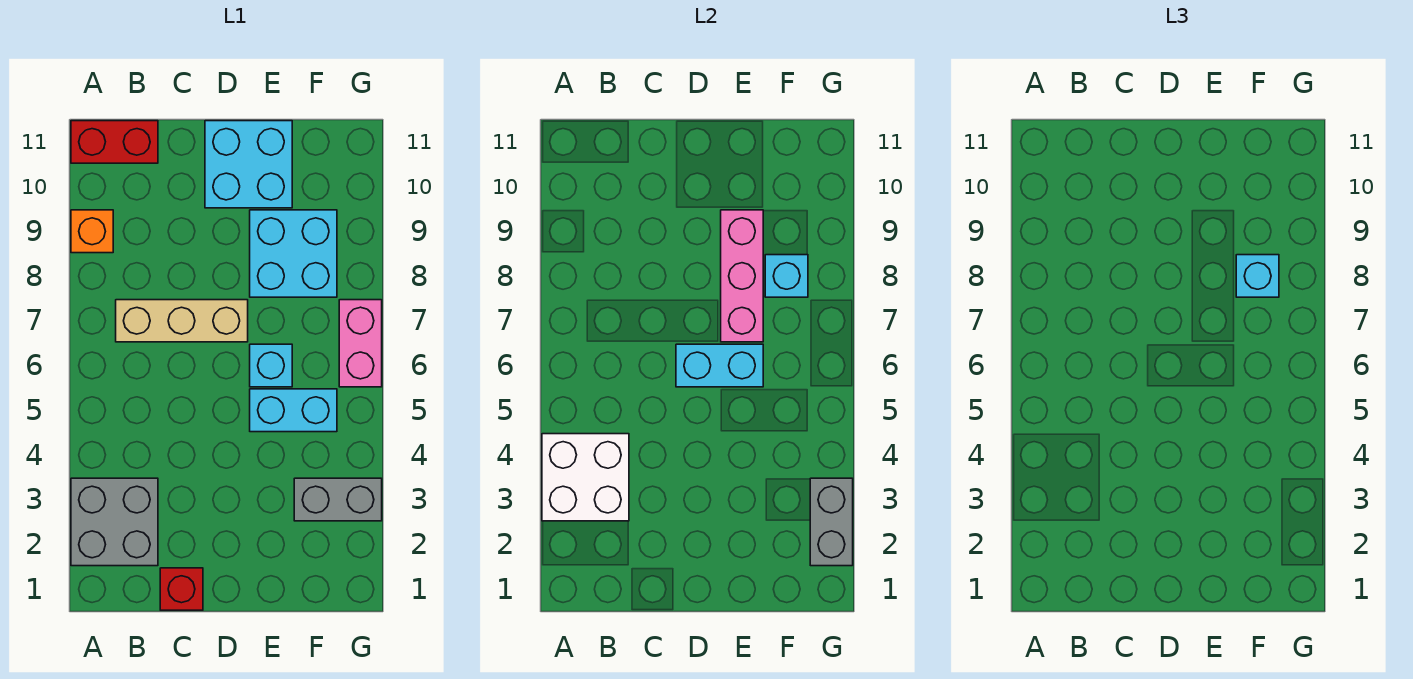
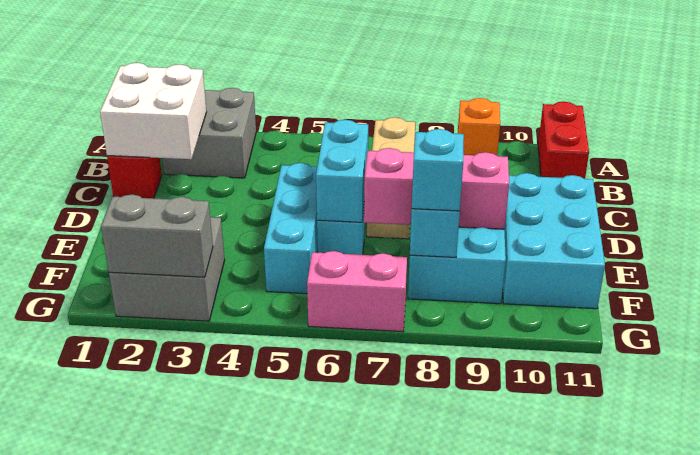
white brick A3:B4 level 2 -> white brick B1:C2 level 2
cyan brick D10:E11 level 1 -> cyan brick D10:F11 level 1
cyan brick E5:F5 level 1 -> cyan brick D5:F5 level 1
grey brick F3:G3 level 1 -> grey brick F2:G3 level 1

